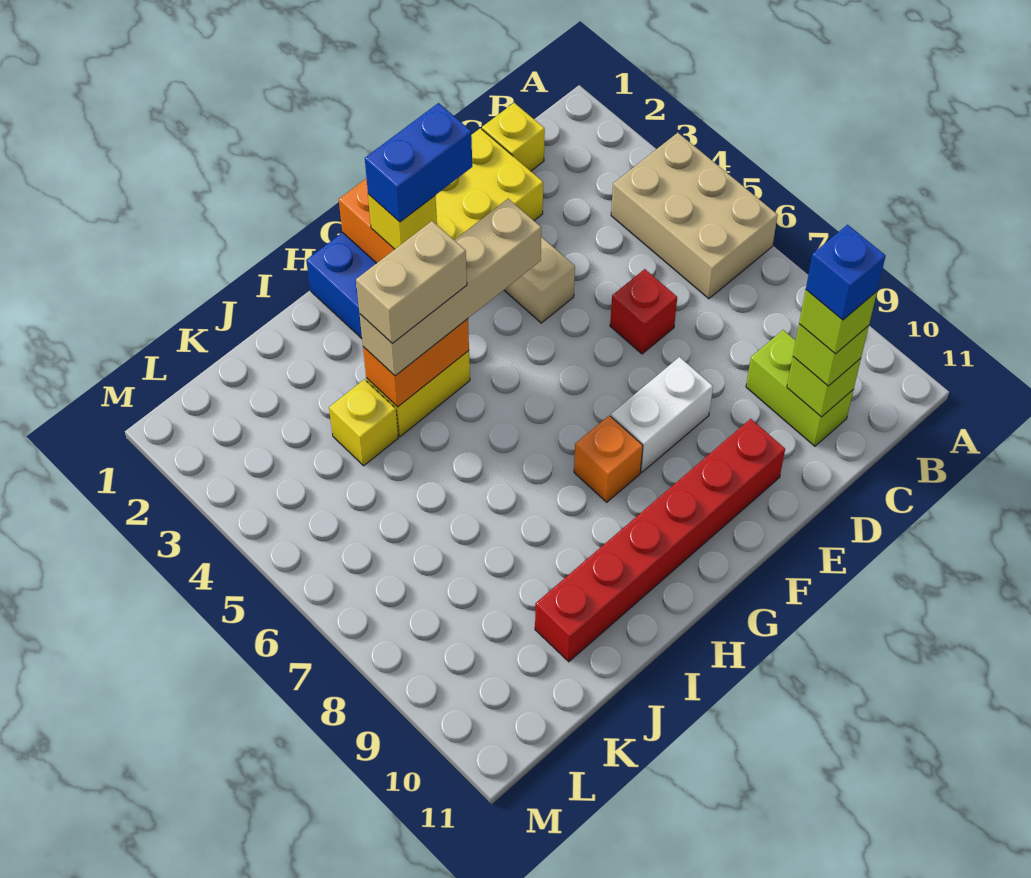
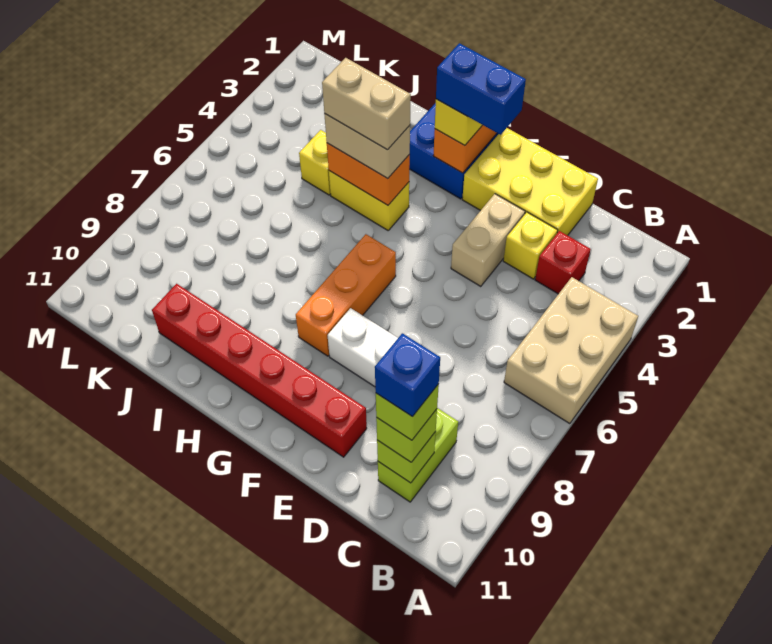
yellow brick C1 level 1 -> yellow brick D3 level 1
red brick D6 level 1 -> red brick C3 level 1
tan brick F4:I4 level 3 -> tan brick H4:I4 level 3
orange brick G8 level 1 -> orange brick G6:G8 level 1

